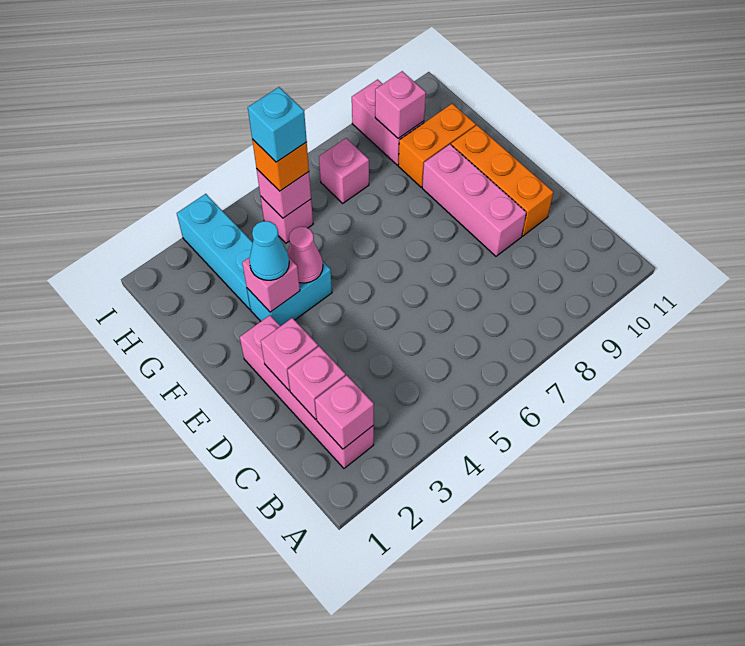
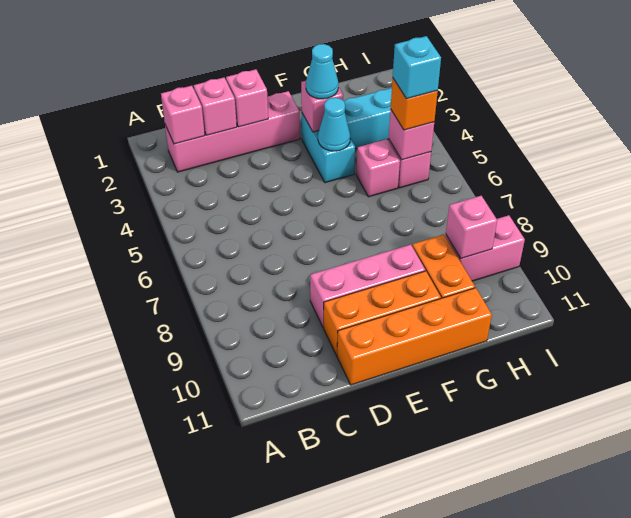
none -> orange brick D11:G11 level 1
pink cone F4 level 2 -> cyan cone F4 level 2
pink brick H7 level 1 -> pink brick G5 level 1

